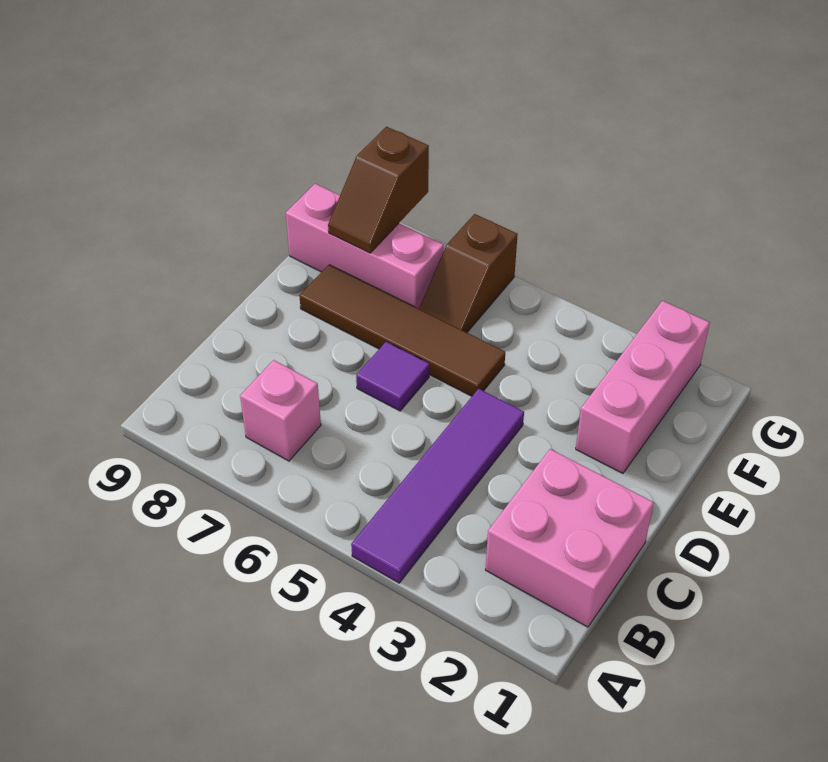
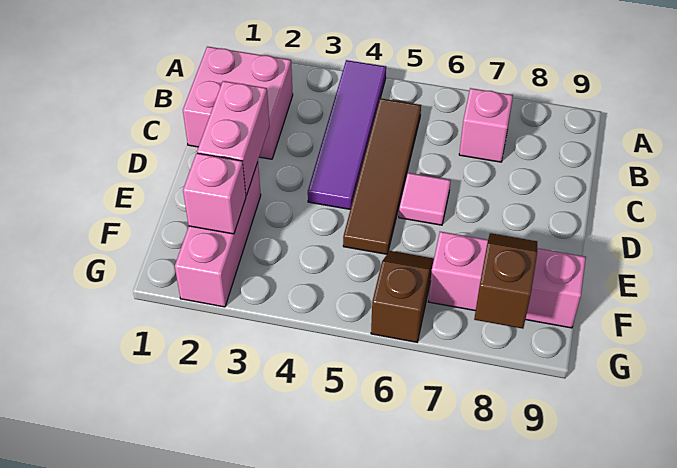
none -> pink brick D2:E2 level 2
purple tile D6 level 1 -> pink tile D6 level 1
brown tile E5:E8 level 1 -> brown tile B5:E5 level 1
none -> pink brick F2 level 2

